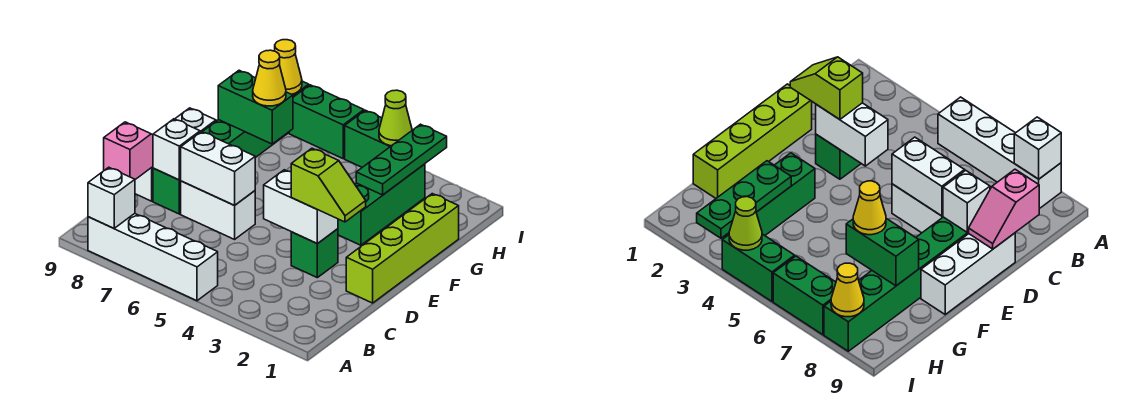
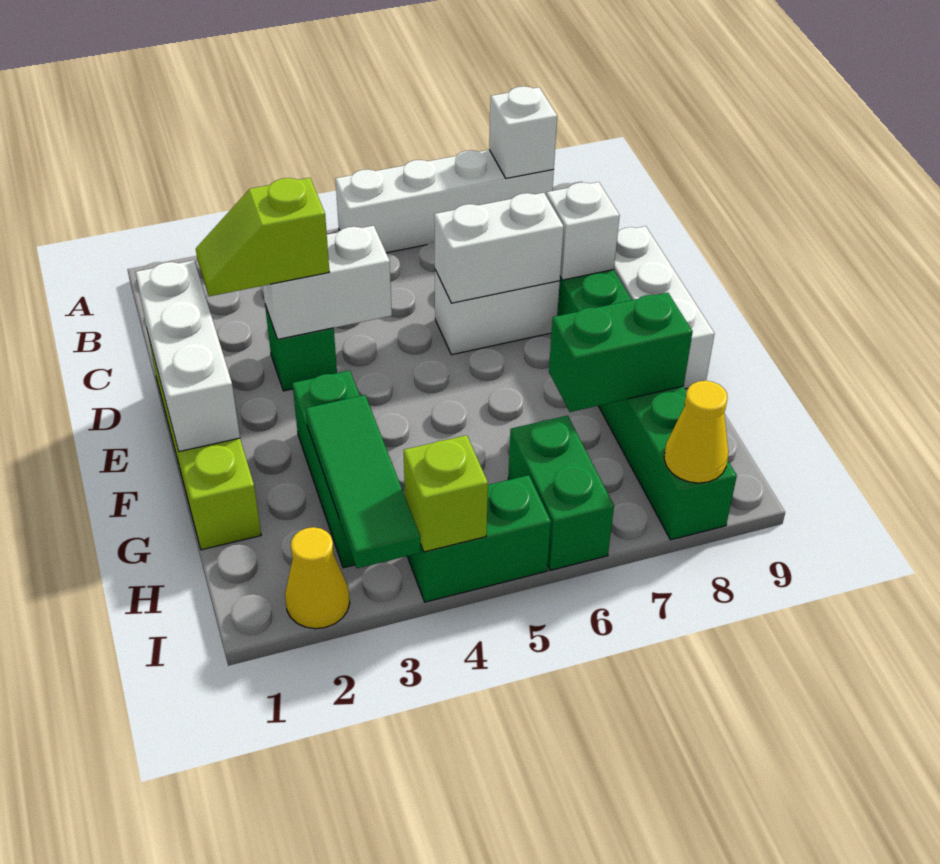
pink slope C9:D9 level 2 top C -> none
none -> white brick D1:F1 level 2
green plate G3:I3 level 2 -> green tile G3:I3 level 2
yellow cone G7 level 3 -> yellow cone I2 level 1
lime cone I4 level 2 -> lime brick I4 level 2
green brick I6:I7 level 1 -> green brick H6:I6 level 1

